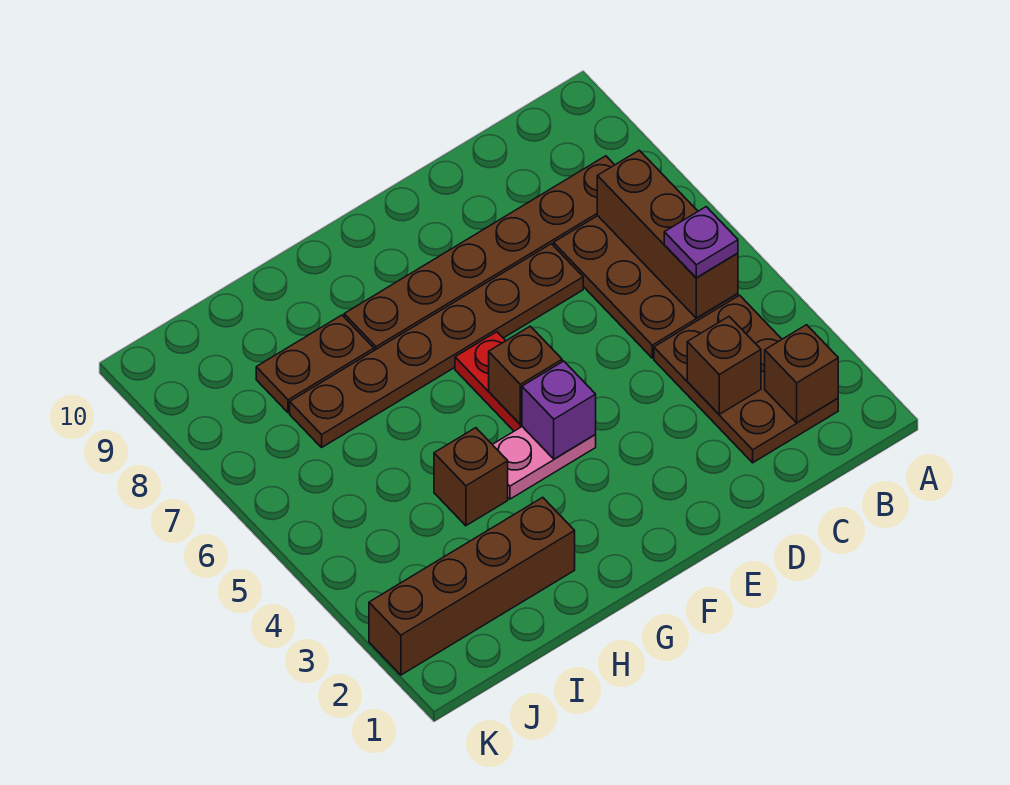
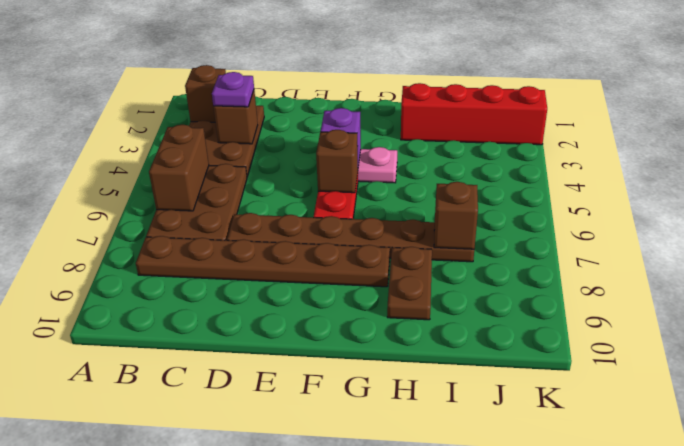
brown brick B5:B7 level 2 -> brown brick B5:B6 level 2
purple plate B5 level 3 -> purple plate C3 level 3
brown brick H2:K2 level 1 -> red brick H2:K2 level 1
brown brick H4 level 1 -> brown brick I7 level 2
brown plate H8:I8 level 1 -> brown plate H8:H9 level 1

